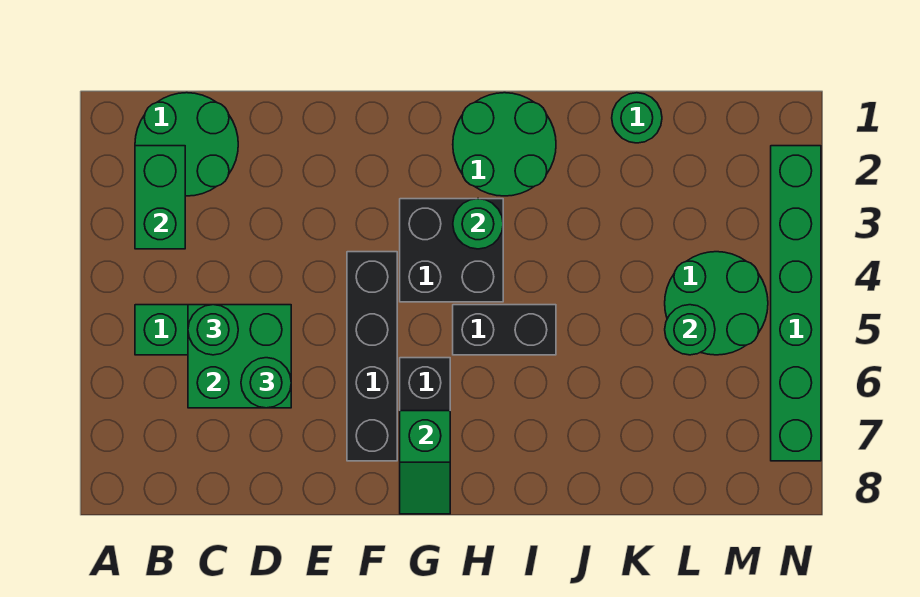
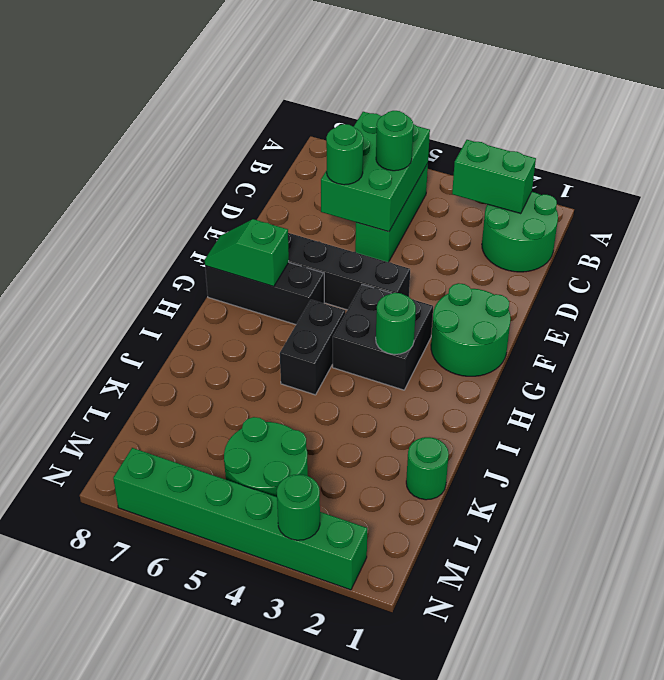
green brick C5:D6 level 2 -> green brick B5:D6 level 2
green round brick H1:I2 level 1 -> green round brick F1:G2 level 1
green round brick L5 level 2 -> green round brick N3 level 2

